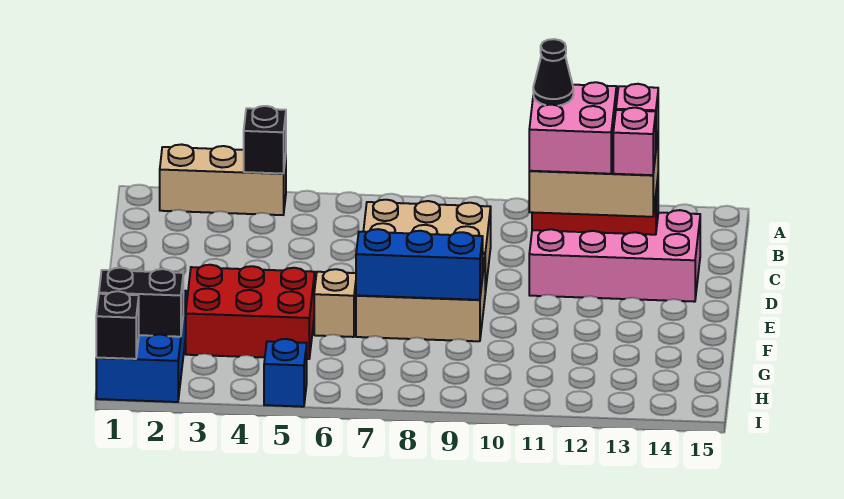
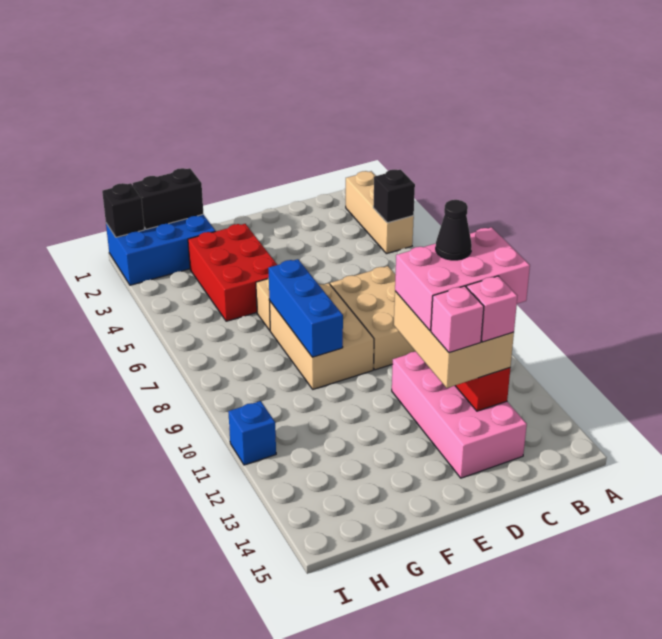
pink brick C11:D12 level 4 -> pink brick B11:D12 level 4
black brick H1:H2 level 2 -> black brick G1:H1 level 2
blue brick I5 level 1 -> blue brick I11 level 1

